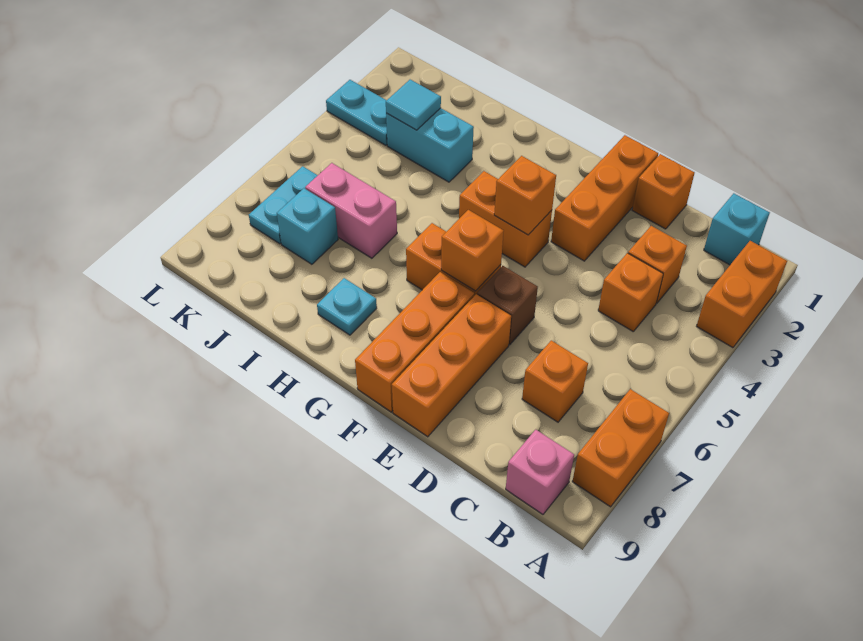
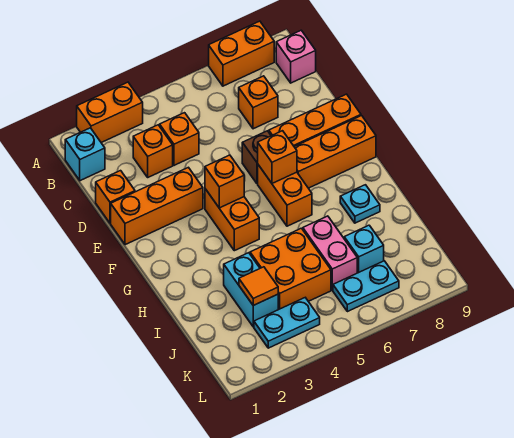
none -> orange brick I4:J5 level 1
cyan tile J3 level 2 -> orange tile J3 level 2
cyan plate K3:L3 level 1 -> cyan plate K3:K4 level 1

